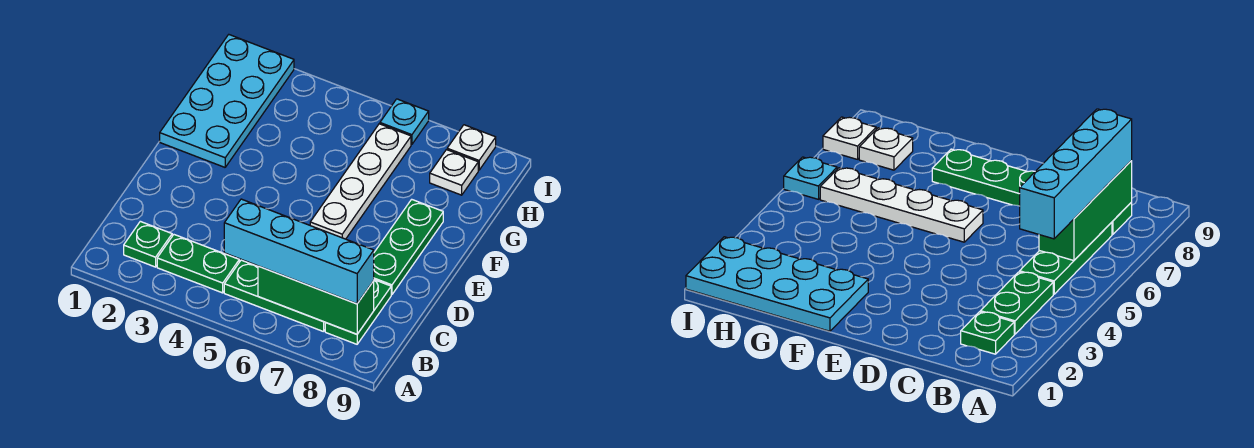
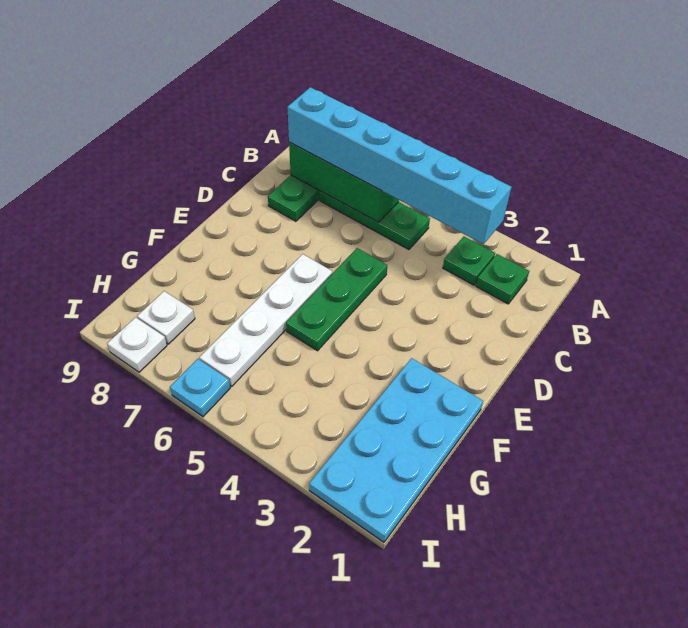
green plate B3:B4 level 1 -> green plate B3 level 1
cyan brick B5:B8 level 3 -> cyan brick B3:B8 level 3
green plate D8:F8 level 1 -> green plate D5:F5 level 1

